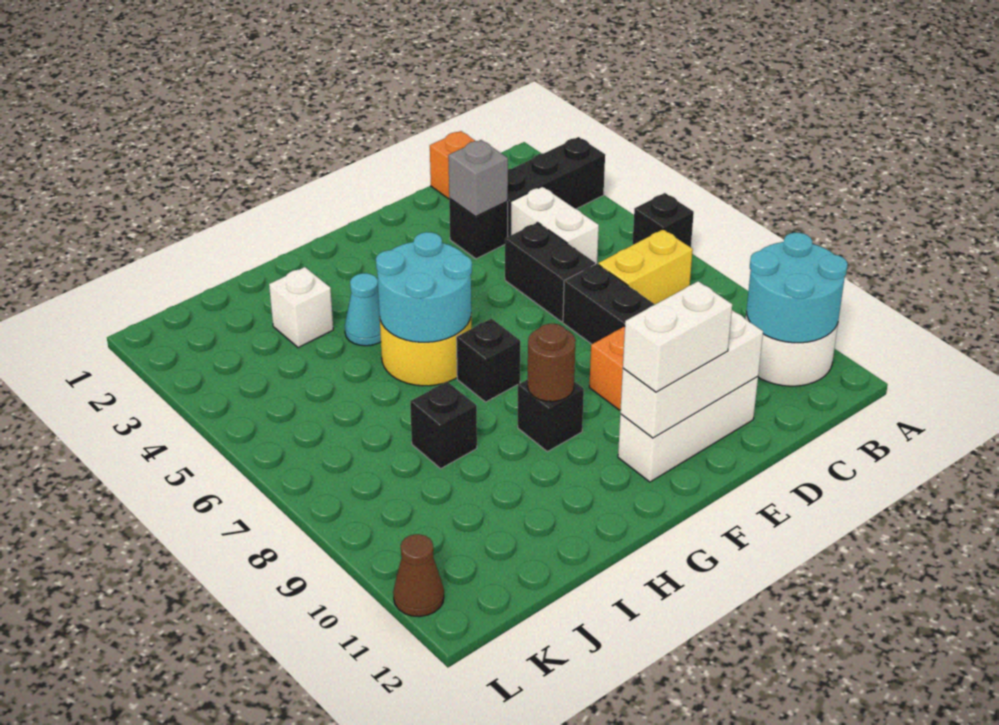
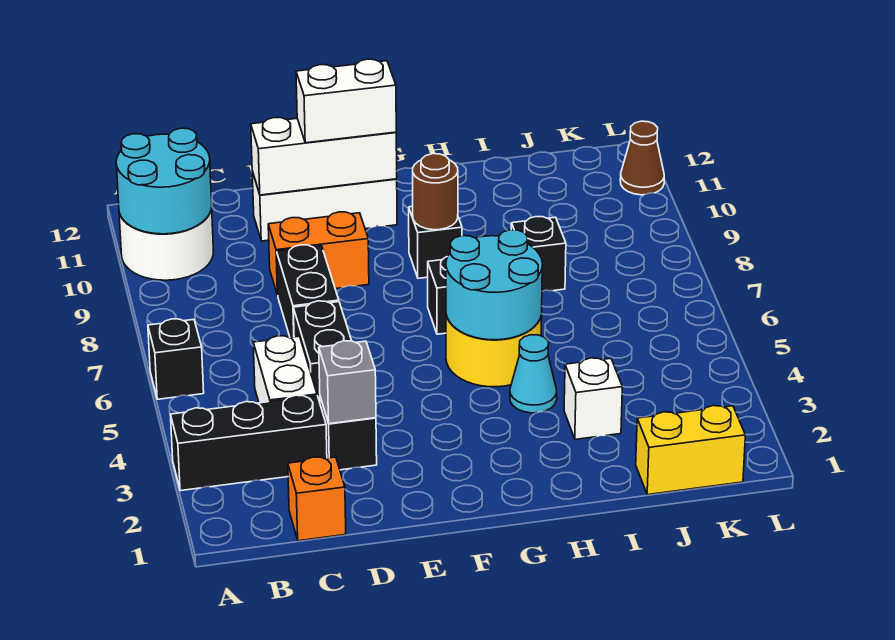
yellow brick B7:C7 level 1 -> yellow brick J1:K1 level 1

